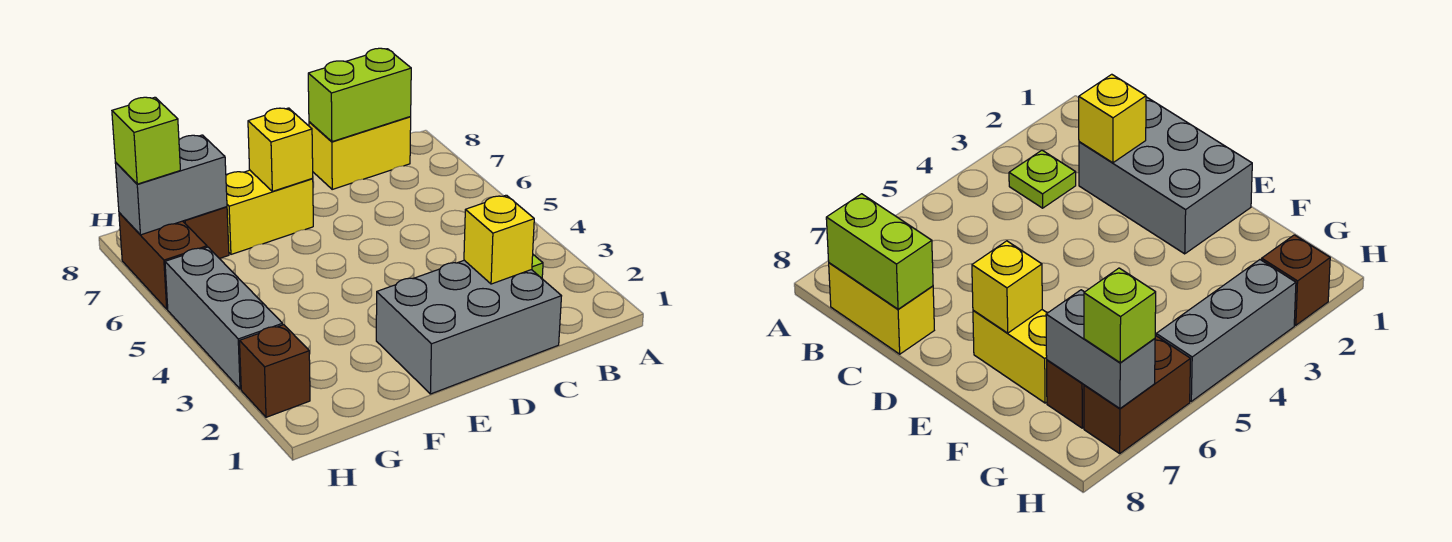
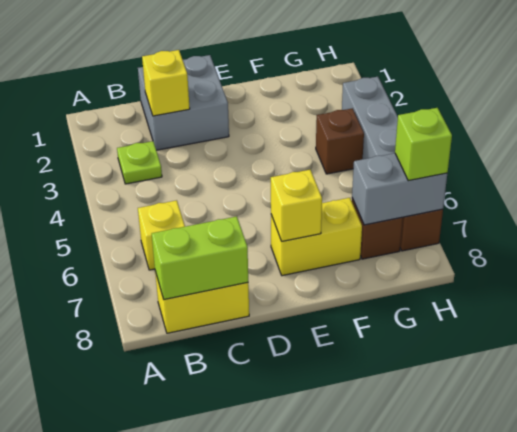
none -> yellow brick B6 level 1
grey brick C1:E2 level 1 -> grey brick C1:D2 level 1
brown brick H2 level 1 -> brown brick G4 level 1

